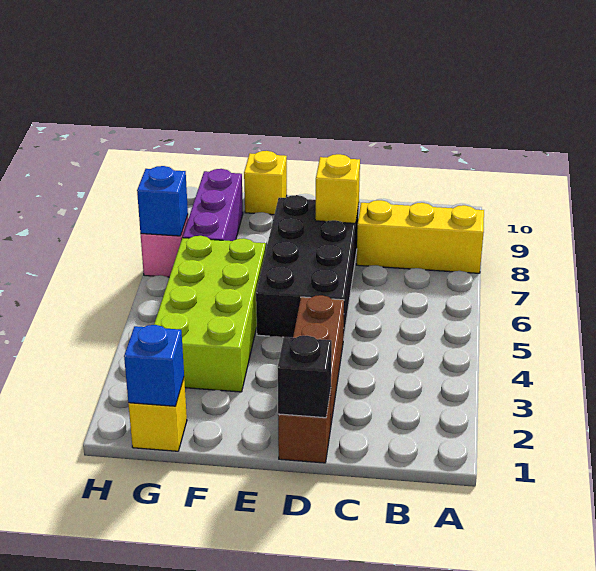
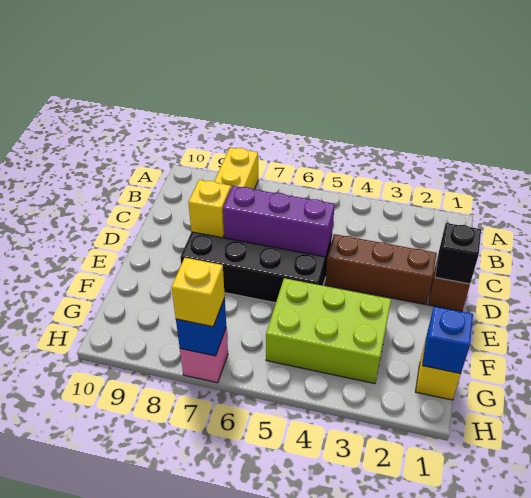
lime brick F3:G6 level 1 -> lime brick F3:G5 level 1
yellow brick F10 level 1 -> yellow brick H7 level 3
purple brick G7:G9 level 1 -> purple brick D5:D7 level 2

